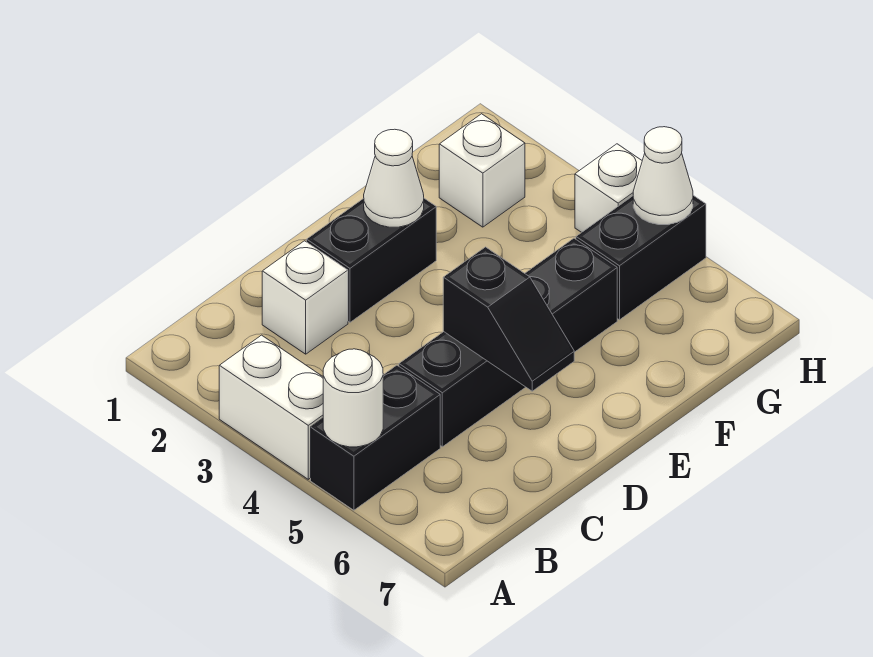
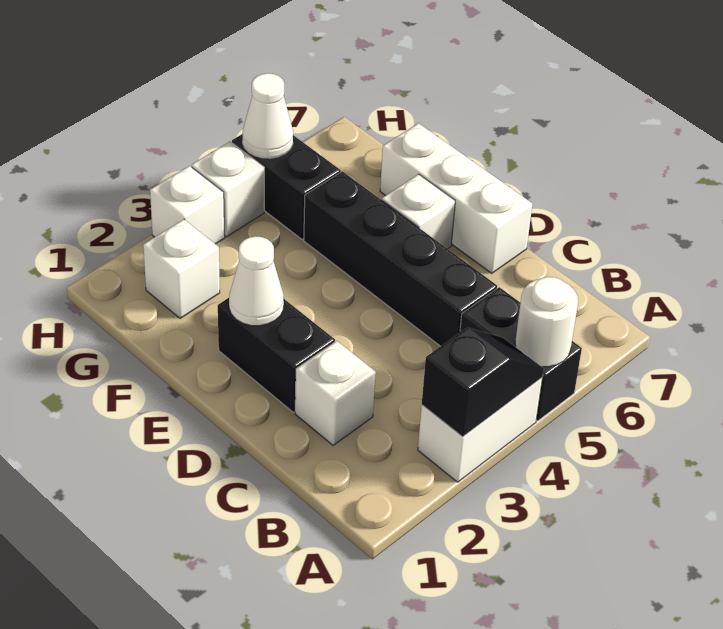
black slope D5:D6 level 2 top 5 -> black slope A3:A4 level 2 top 3
none -> white brick D7:F7 level 1
none -> white brick E6 level 1
none -> white brick H3 level 1

